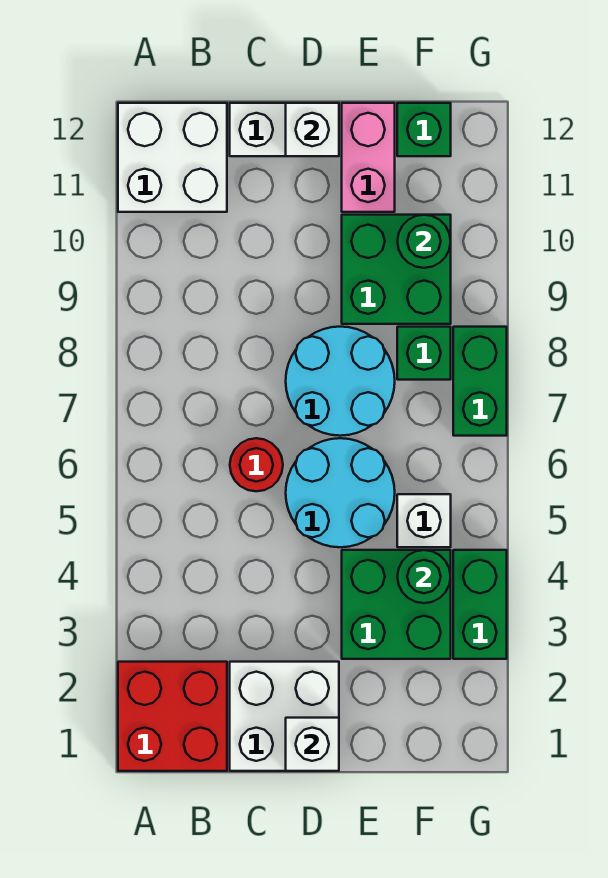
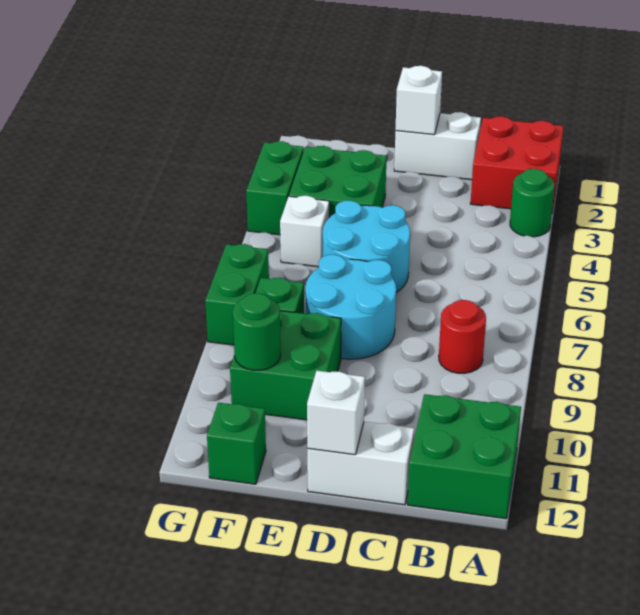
white brick A11:B12 level 1 -> green brick A11:B12 level 1
white brick C1:D2 level 1 -> white brick C1:D1 level 1
red round brick C6 level 1 -> red round brick B8 level 1
pink brick E11:E12 level 1 -> none
green round brick F4 level 2 -> green round brick A3 level 1

